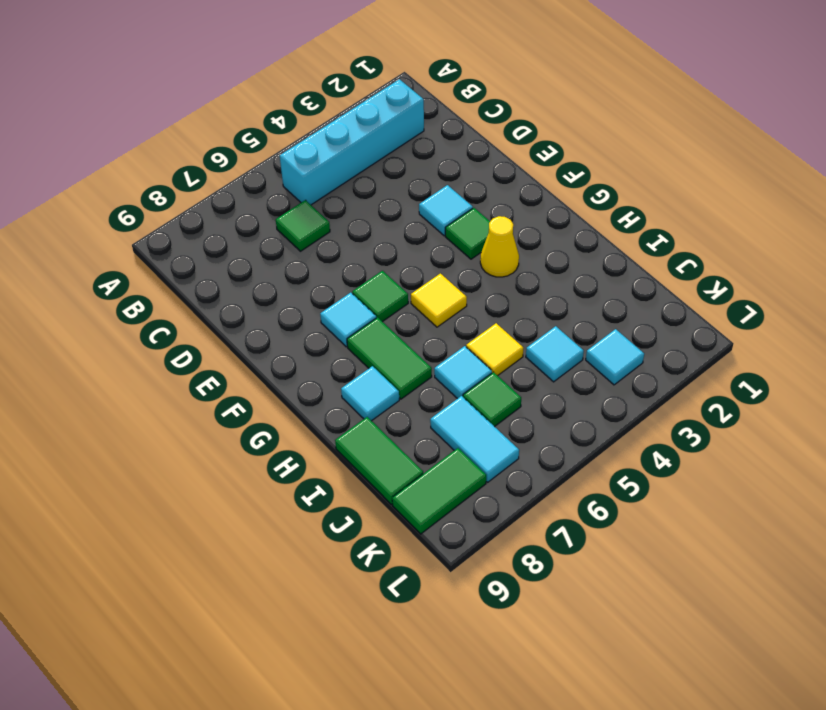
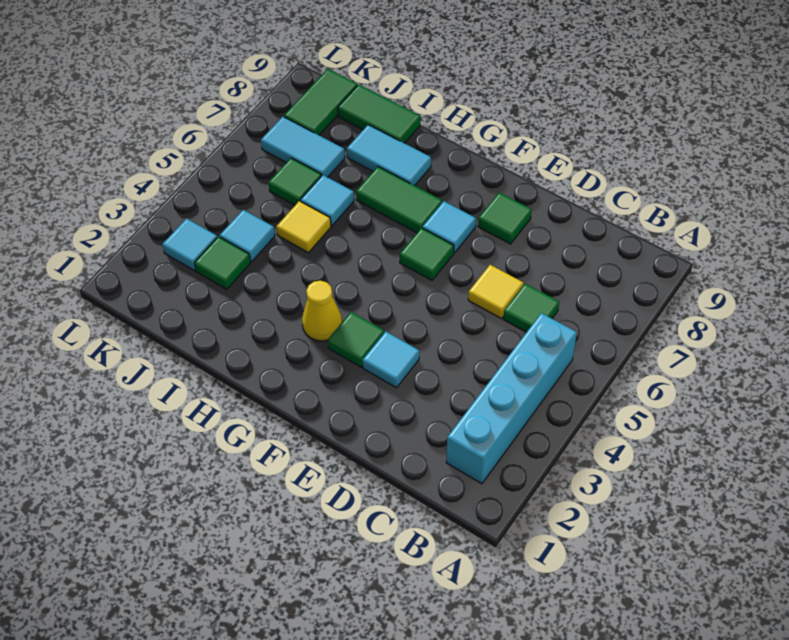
none -> green tile E8 level 1
yellow tile G5 level 1 -> yellow tile D6 level 1
cyan tile H8 level 1 -> cyan tile H8:I8 level 1
none -> green tile J3 level 1

